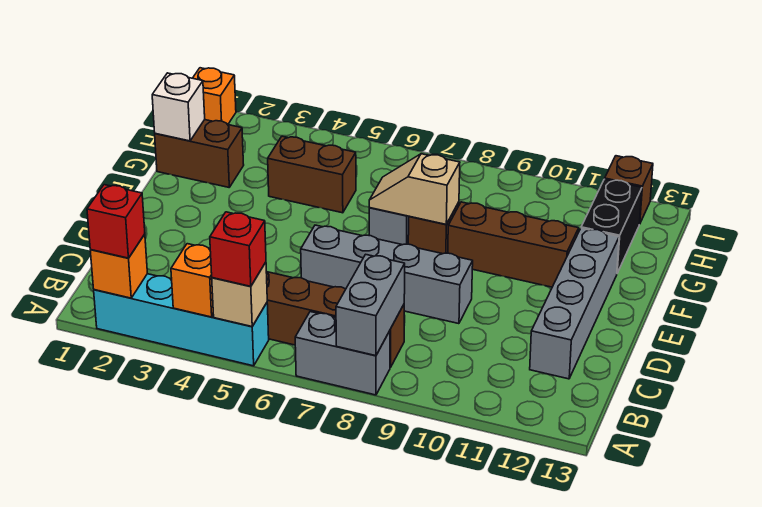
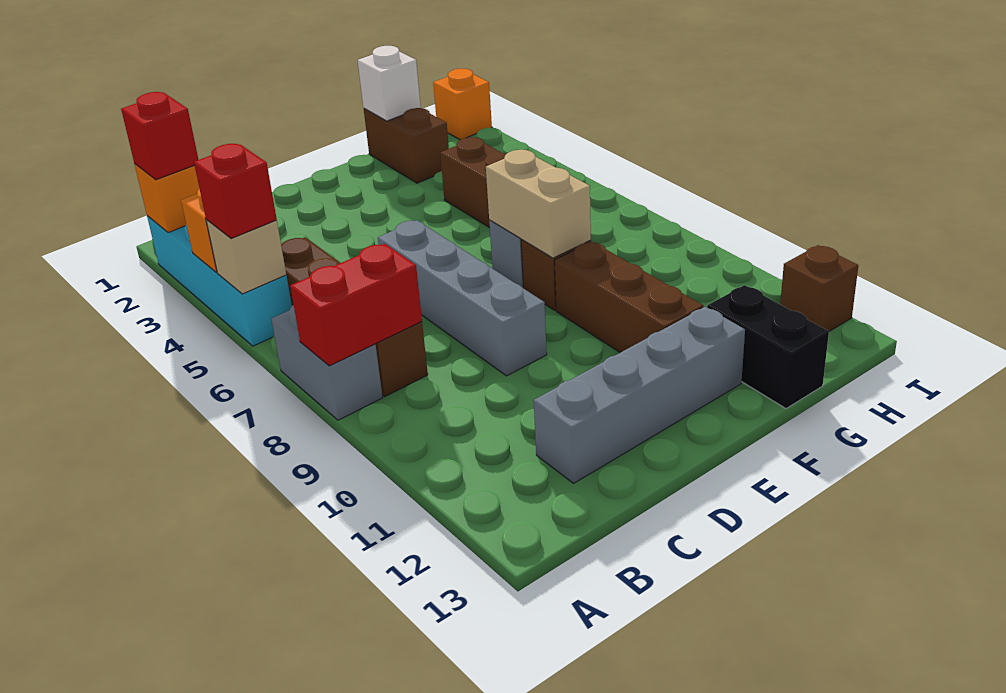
grey brick A8:B8 level 2 -> red brick A8:B8 level 2
tan slope F7:F8 level 2 top 8 -> tan brick F7:F8 level 2
black brick G12:H12 level 1 -> black brick G12:G13 level 1

